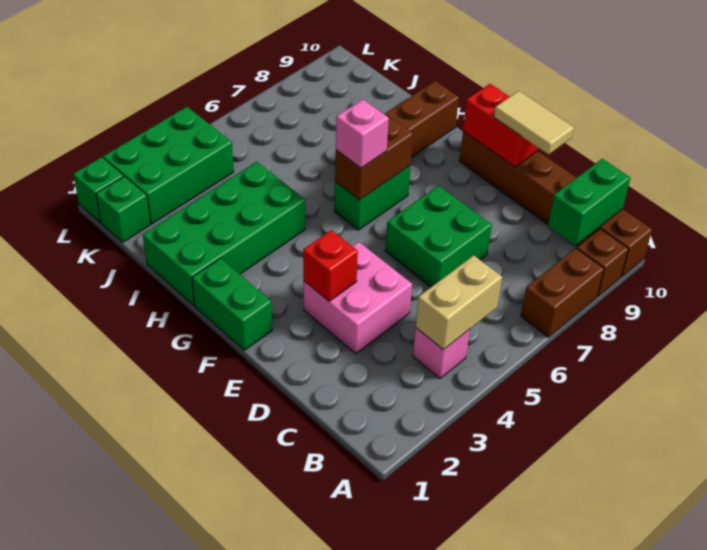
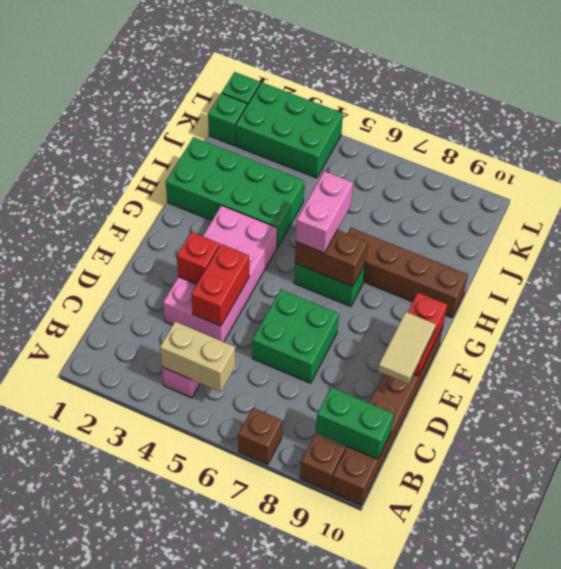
brown brick A7:A8 level 1 -> brown brick A7 level 1
pink brick D3:E4 level 1 -> pink brick D3:G4 level 1
none -> red brick D4:E4 level 2
green brick F1:G1 level 1 -> none
pink brick G6 level 3 -> pink brick G6:H6 level 3

